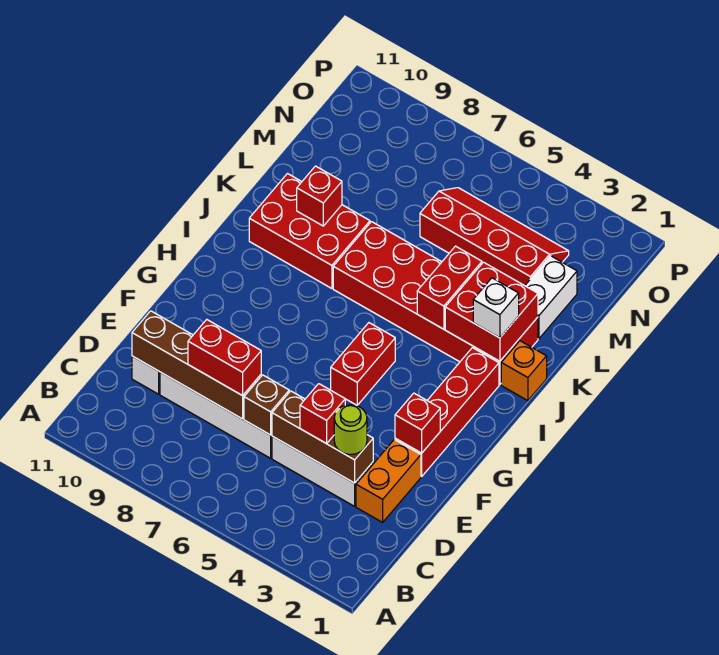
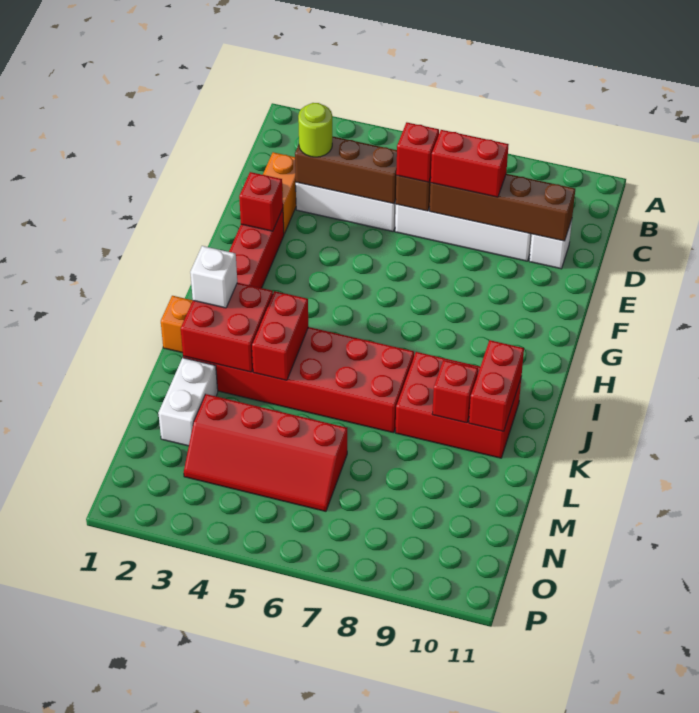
red brick D4 level 3 -> red brick D6 level 3
red brick G5:H5 level 1 -> red brick J10:K10 level 2

